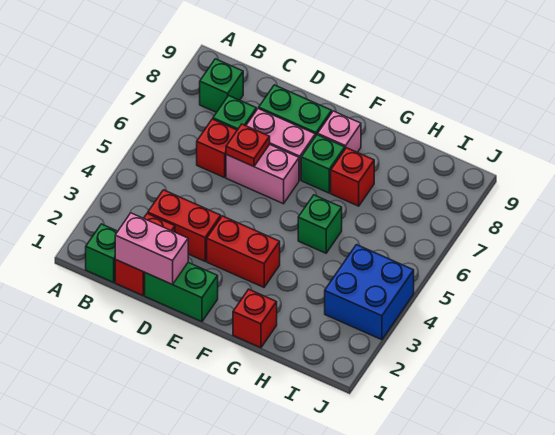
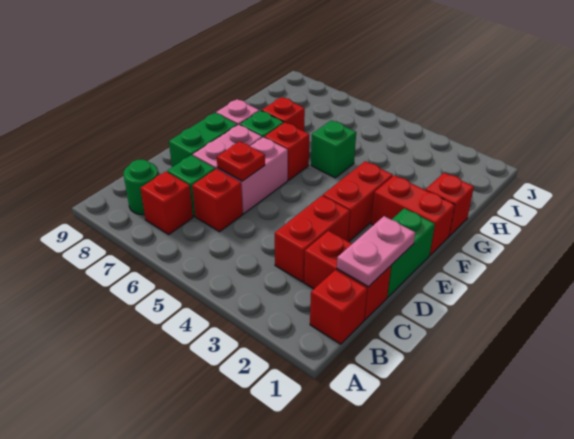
green brick B1 level 1 -> red brick B1 level 1
none -> red brick B7 level 1
green brick B8 level 1 -> green round brick B8 level 1
pink brick C1:D1 level 2 -> pink plate C1:D1 level 2
none -> red brick F1:F2 level 1
none -> red brick F6 level 1
blue brick I3:J4 level 1 -> none

